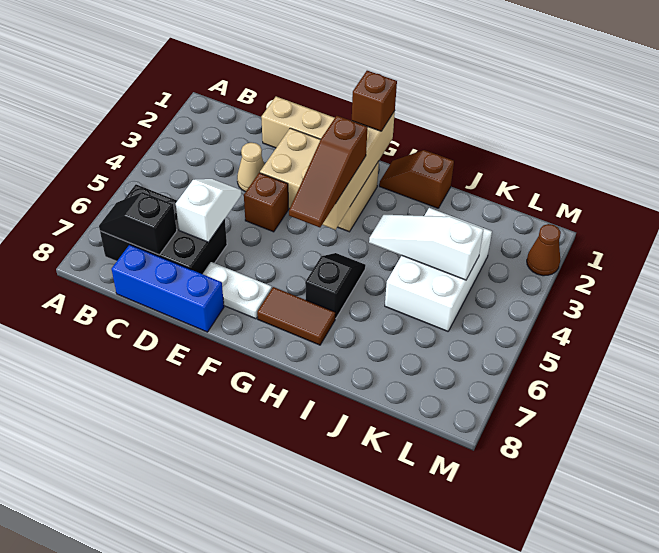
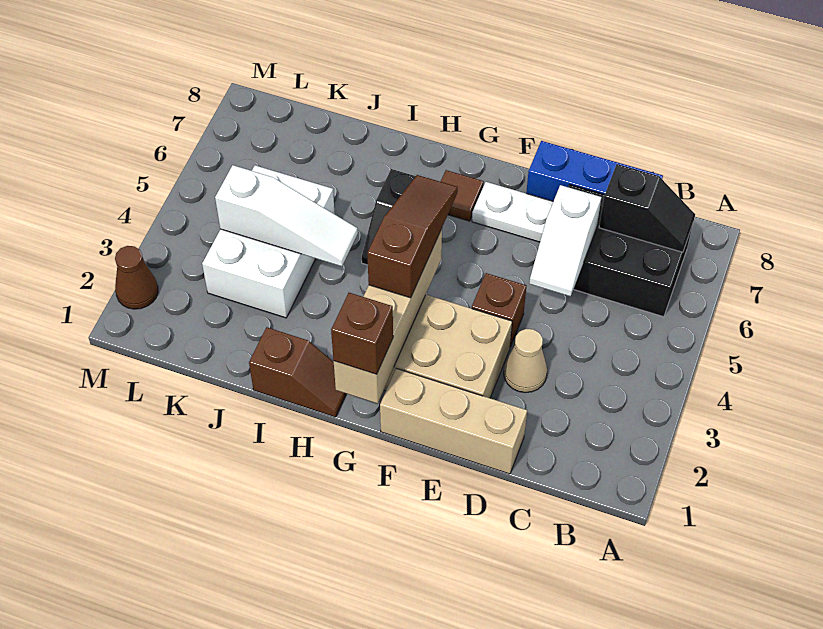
brown tile G7:H7 level 1 -> brown tile G7 level 1

